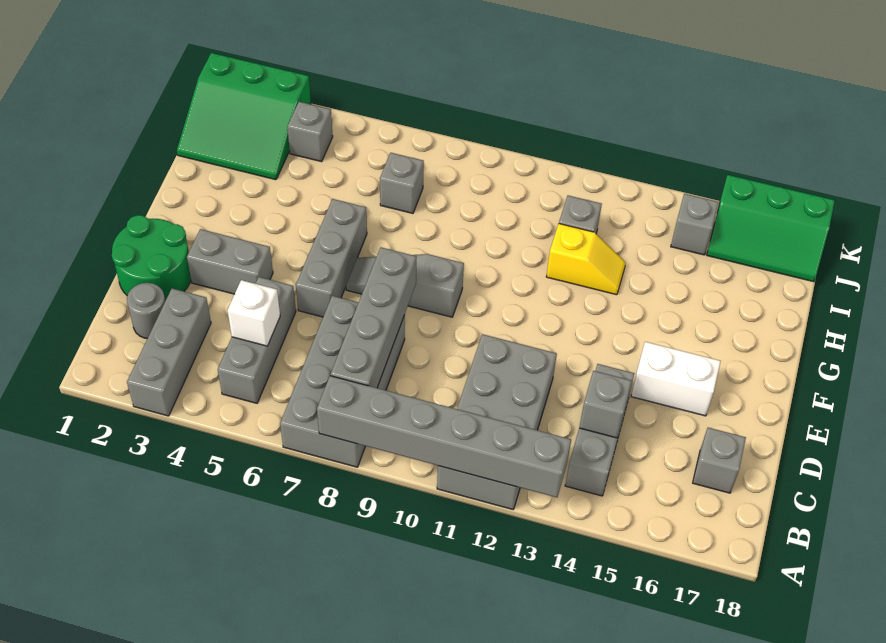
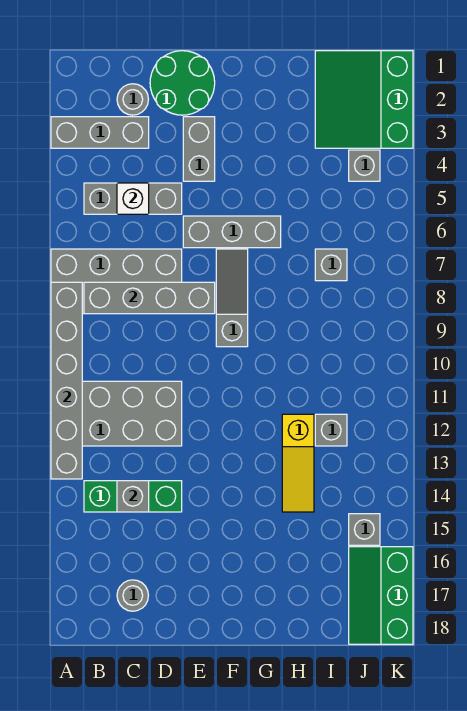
grey brick B14:D14 level 1 -> green brick B14:D14 level 1
grey brick C17 level 1 -> grey round brick C17 level 1
white brick E15:E16 level 1 -> none
yellow slope H12:H13 level 1 top 12 -> yellow slope H12:H14 level 1 top 12

